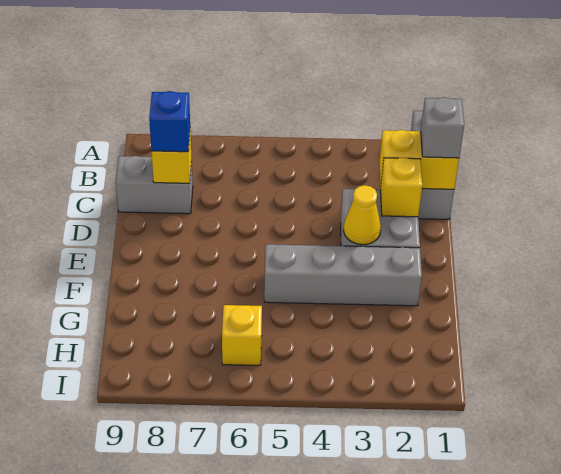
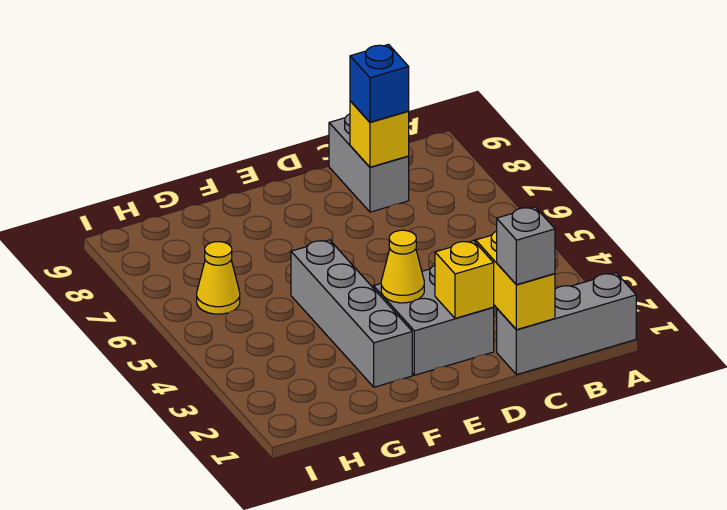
yellow brick H6 level 1 -> yellow cone H6 level 1

